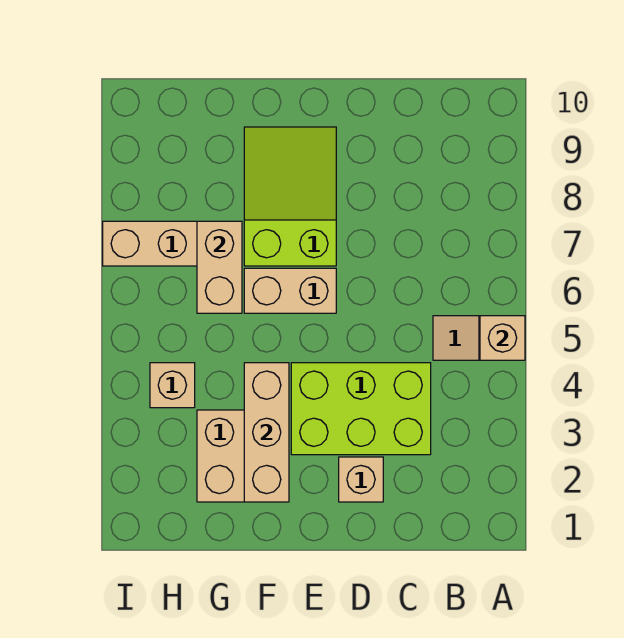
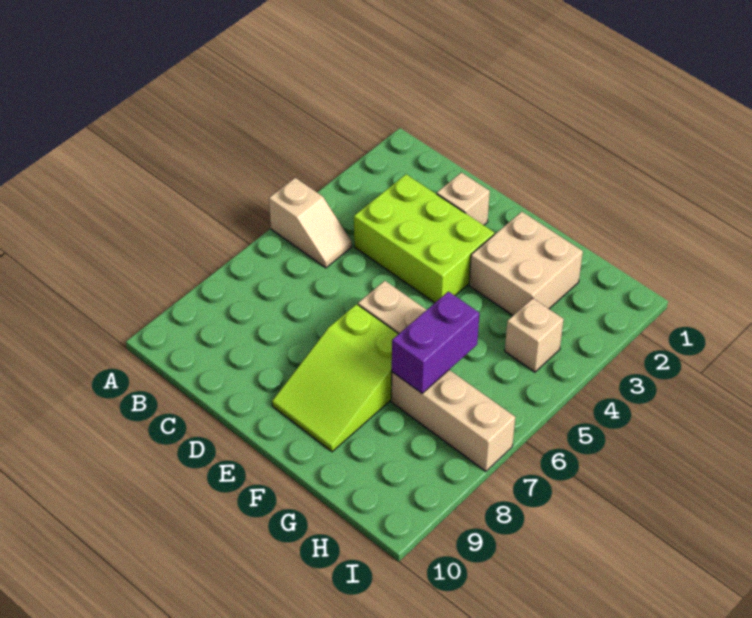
tan brick A5 level 2 -> none
tan brick F2:F4 level 2 -> none
tan brick G6:G7 level 2 -> purple brick G6:G7 level 2

